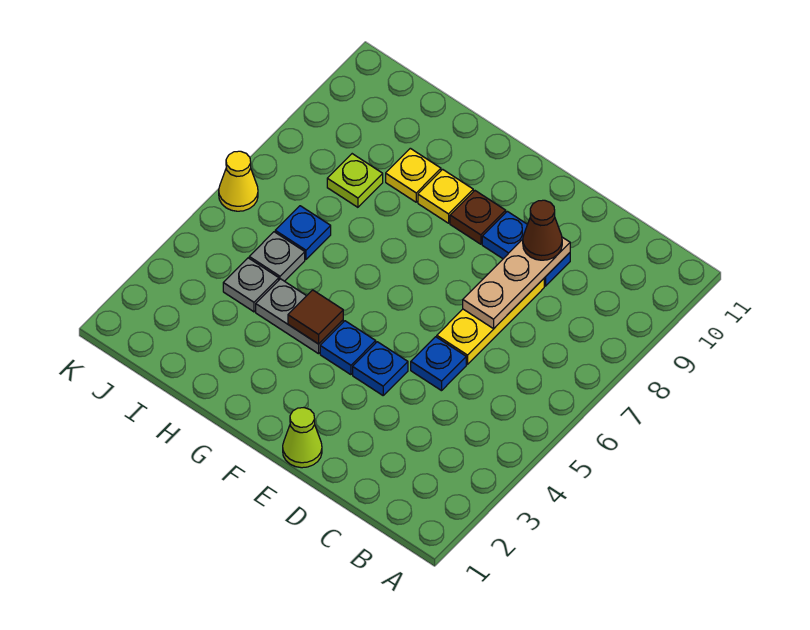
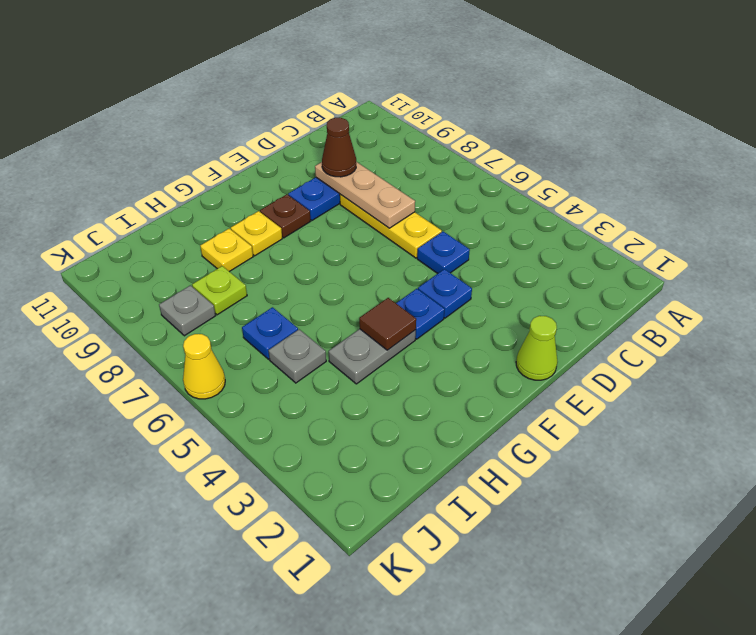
grey plate I4 level 1 -> grey plate J8 level 1

